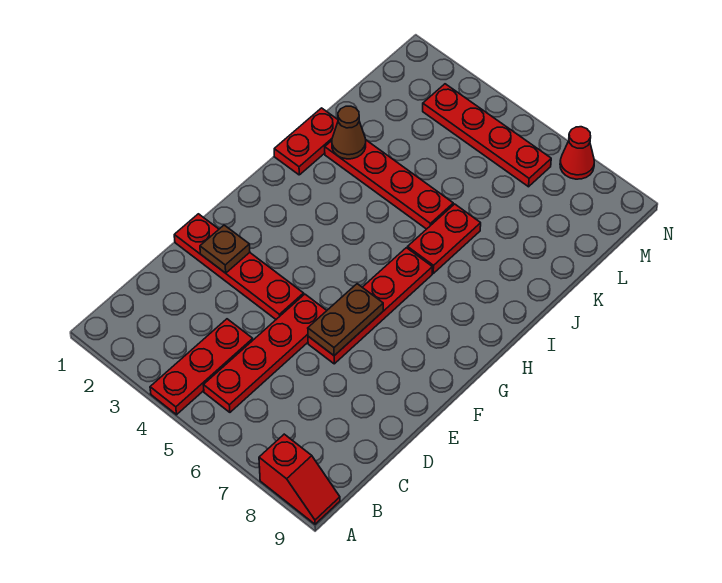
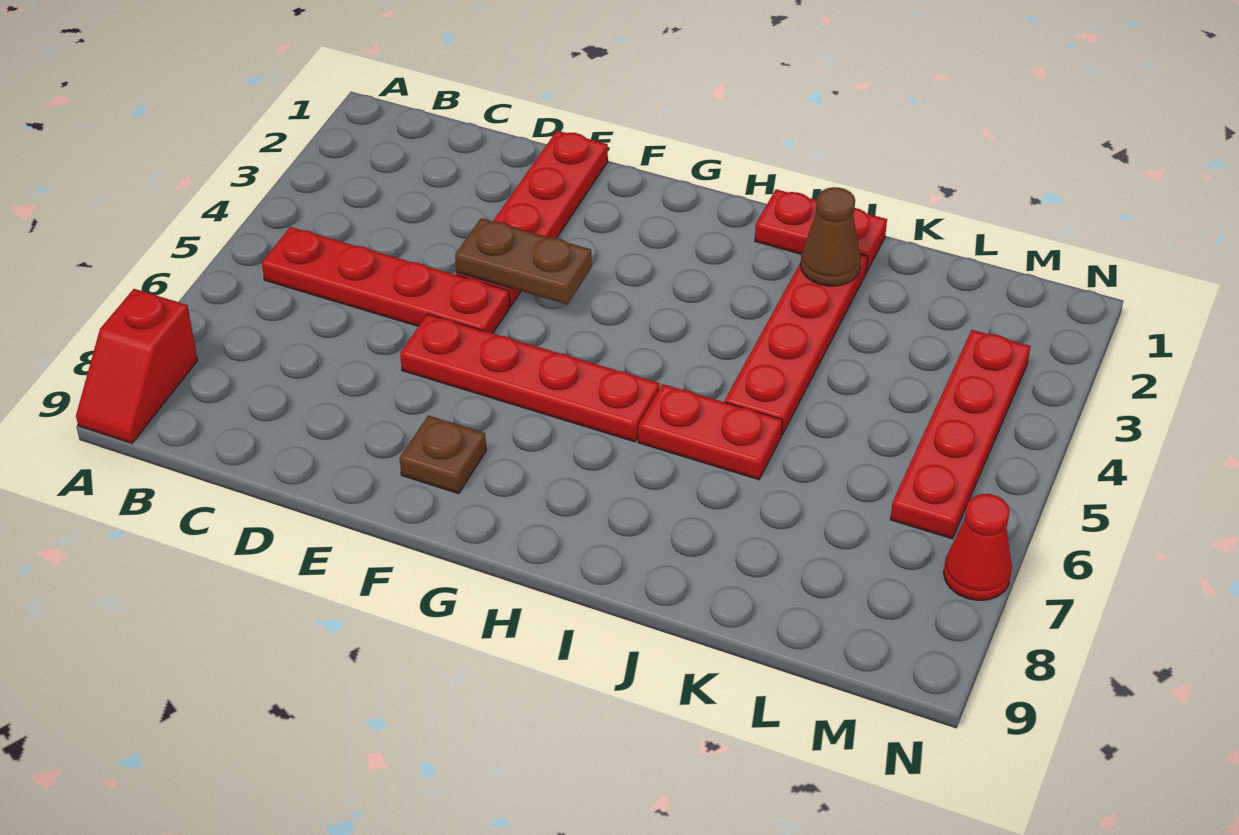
red plate A4:C4 level 1 -> none
brown plate E2 level 2 -> brown plate F8 level 1
brown plate E6:F6 level 2 -> brown plate E4:F4 level 2

